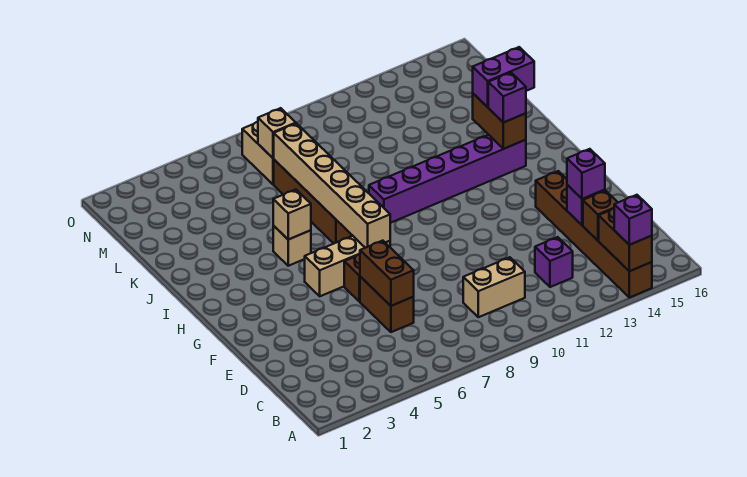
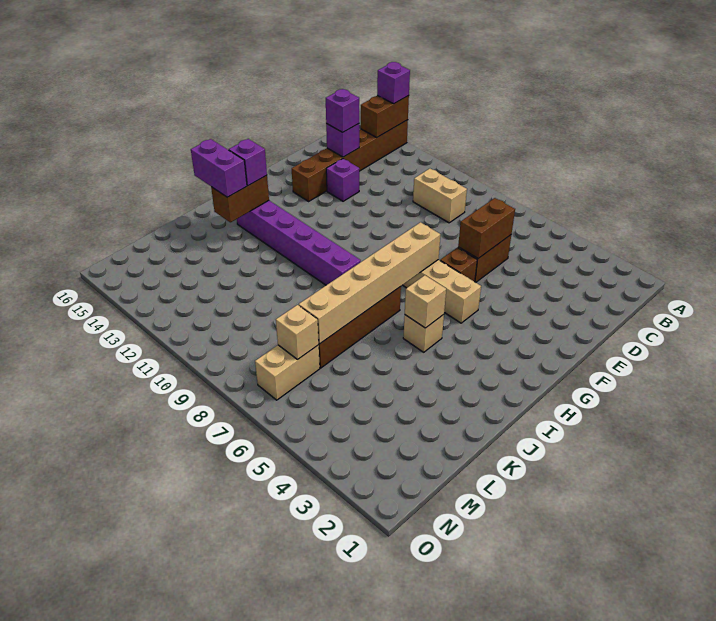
purple brick C12 level 1 -> purple brick E13 level 1
brown brick C14 level 2 -> none

